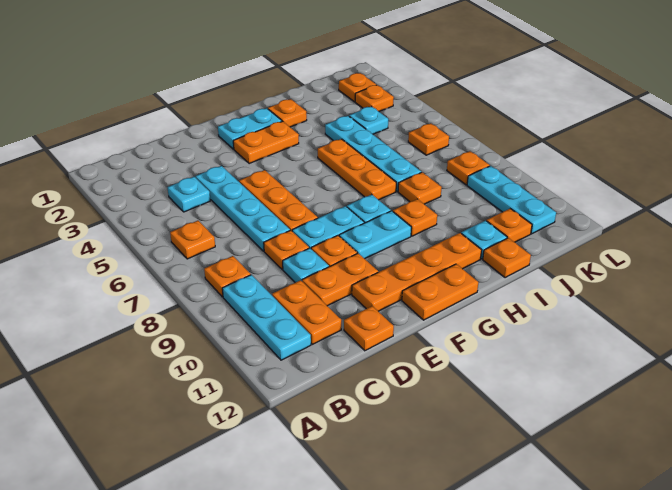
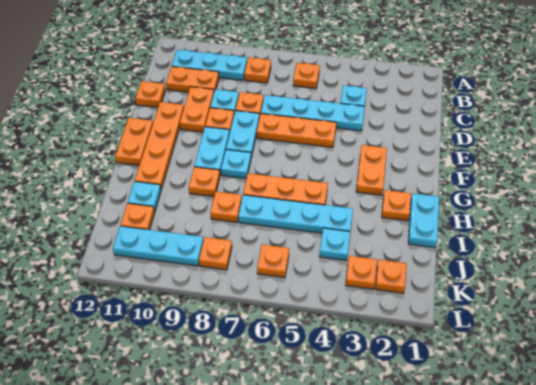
cyan plate F2:G2 level 1 -> cyan plate H1:I1 level 1
orange plate I12 level 1 -> none

